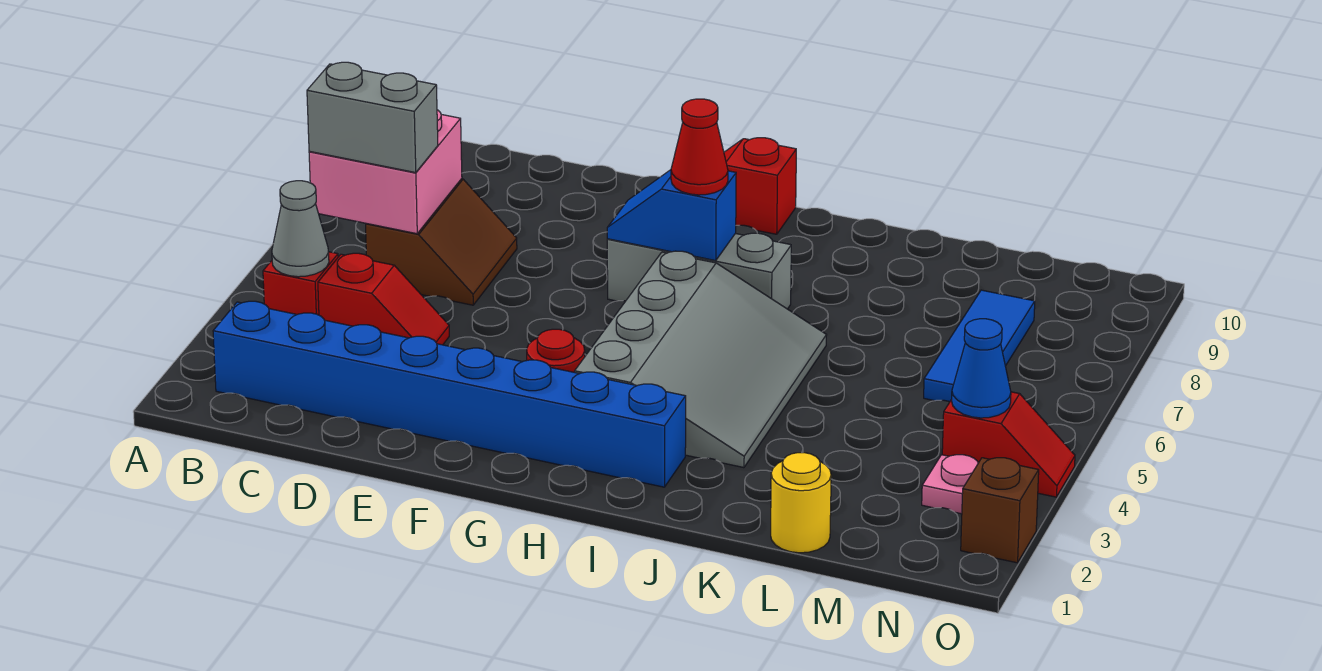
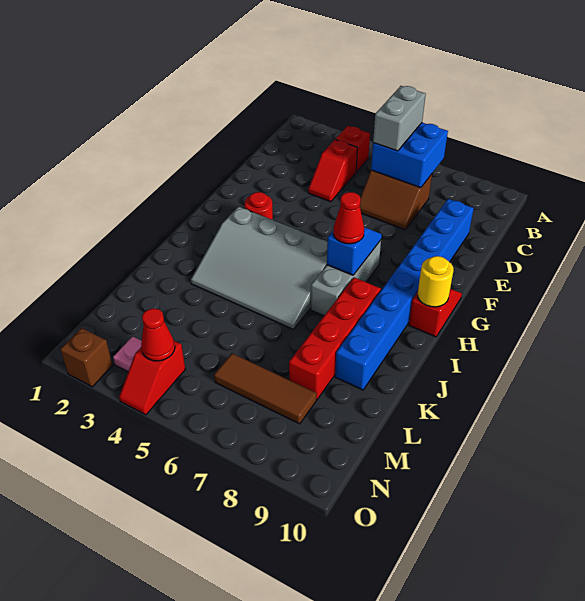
blue brick B2:I2 level 1 -> blue brick D9:K9 level 1
grey cone B4 level 2 -> none
pink brick B6:C7 level 2 -> blue brick B6:C7 level 2
none -> red brick I8:L8 level 1
yellow round brick L1 level 1 -> yellow round brick H10 level 2
blue tile M6:M8 level 1 -> brown tile M6:M8 level 1
blue cone N4 level 2 -> red cone N4 level 2

